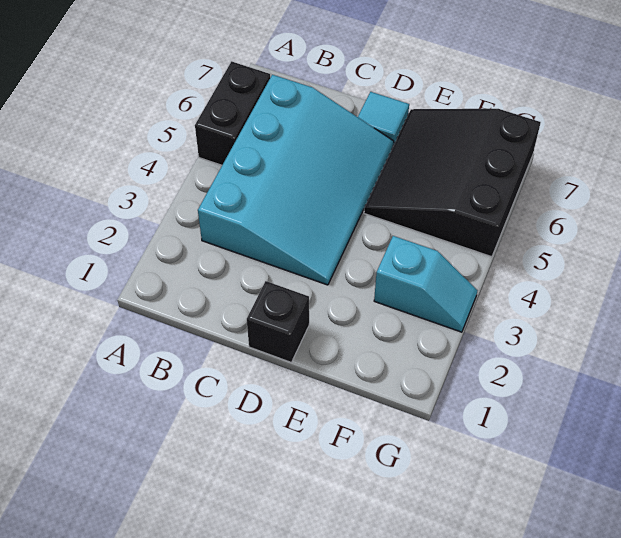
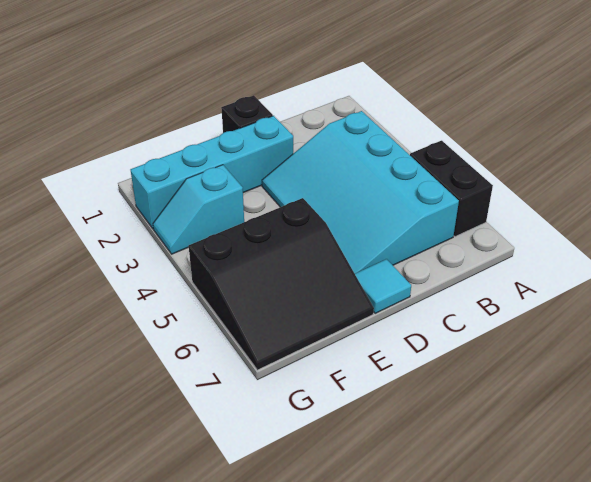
none -> cyan brick D2:G2 level 1
black slope E5:G7 level 1 top G -> black slope E5:G7 level 1 top 5

